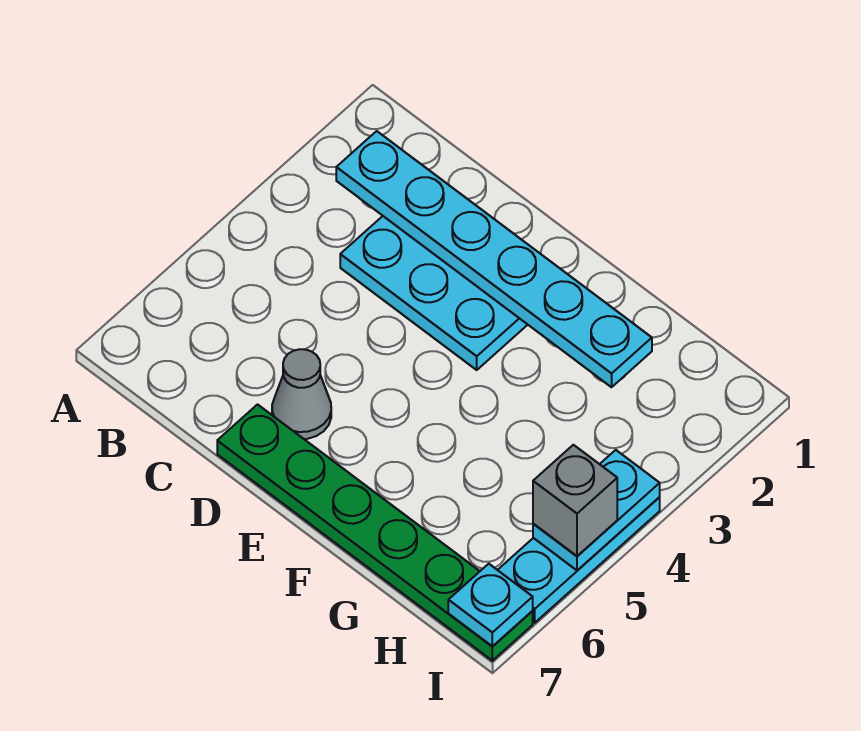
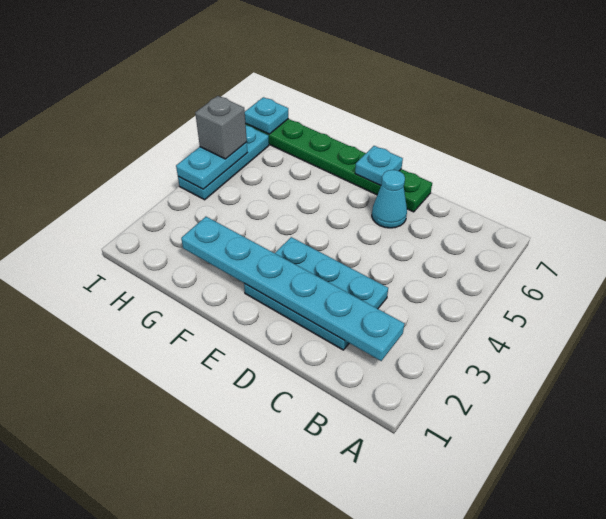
grey cone D6 level 1 -> cyan cone D6 level 1
none -> cyan plate E7 level 2

